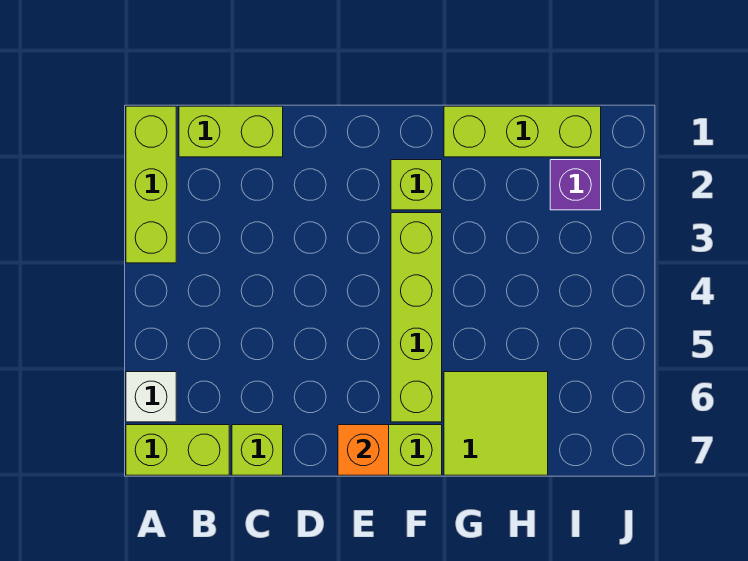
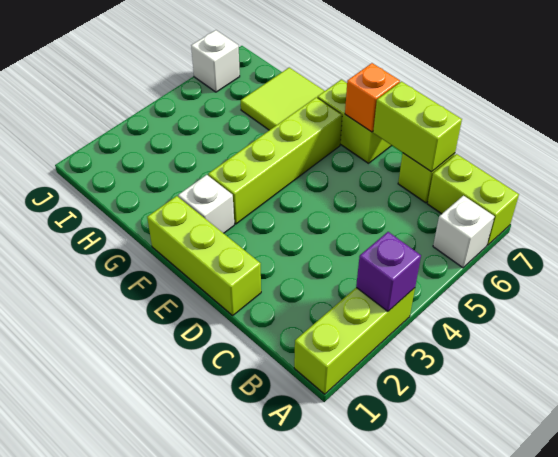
lime brick B1:C1 level 1 -> lime brick C7:D7 level 2
lime brick F2 level 1 -> white brick F2 level 1
lime brick G1:I1 level 1 -> lime brick D1:F1 level 1
purple brick I2 level 1 -> purple brick A3 level 2
none -> white brick J6 level 1

